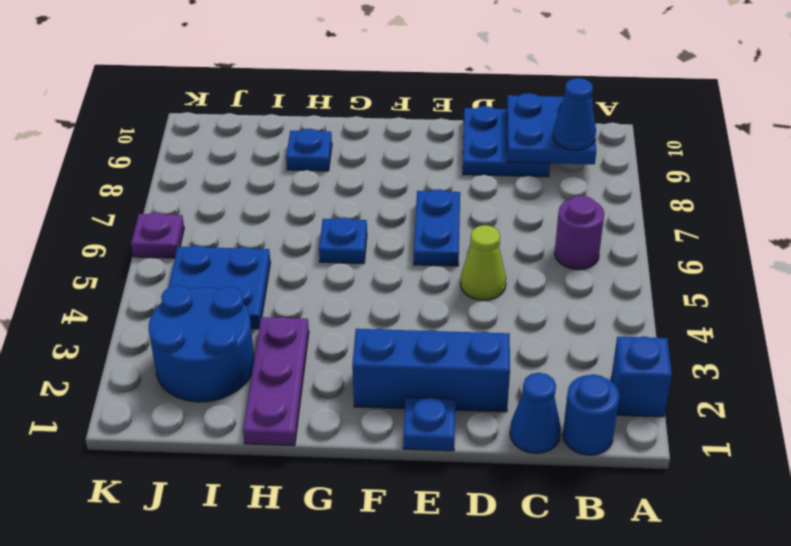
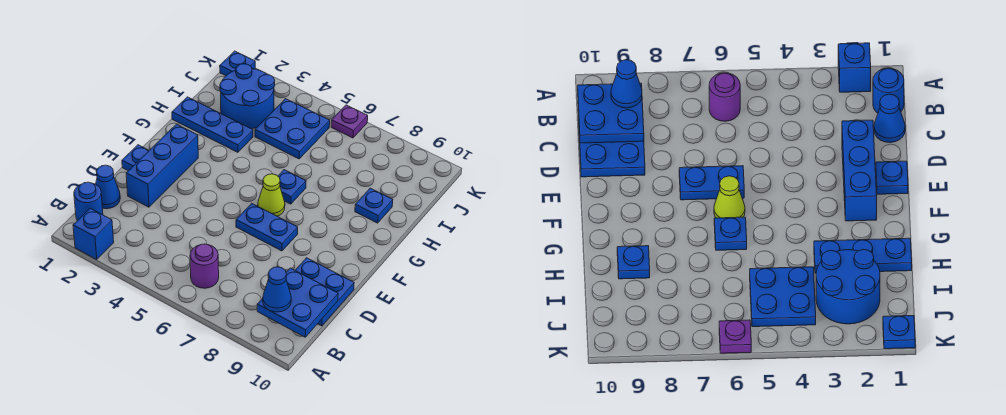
lime cone D5 level 1 -> lime cone F6 level 1
purple plate H1:H3 level 1 -> blue plate H1:H3 level 1
none -> blue plate K1 level 1

